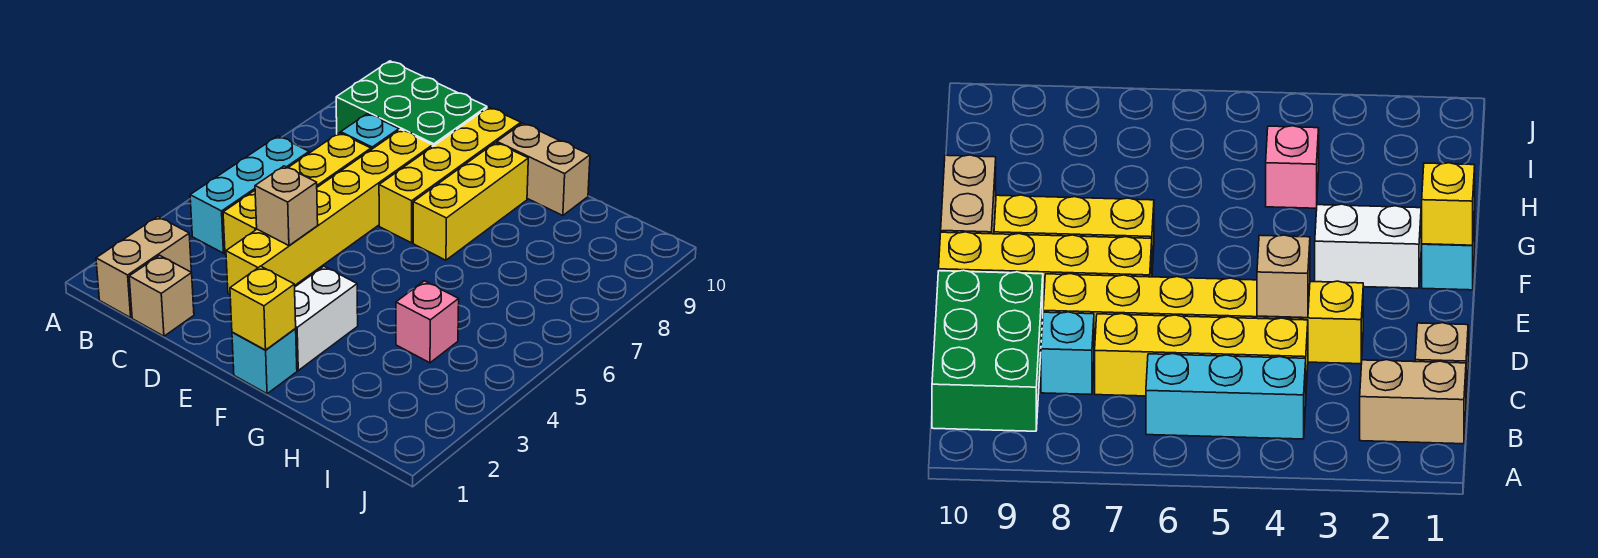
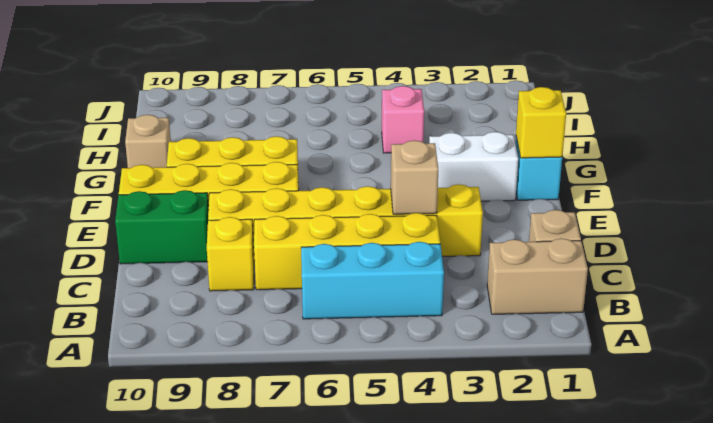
green brick B9:D10 level 1 -> green brick D9:D10 level 1
cyan brick C8 level 1 -> yellow brick C8 level 1
tan brick F10:G10 level 1 -> tan brick G10 level 1

